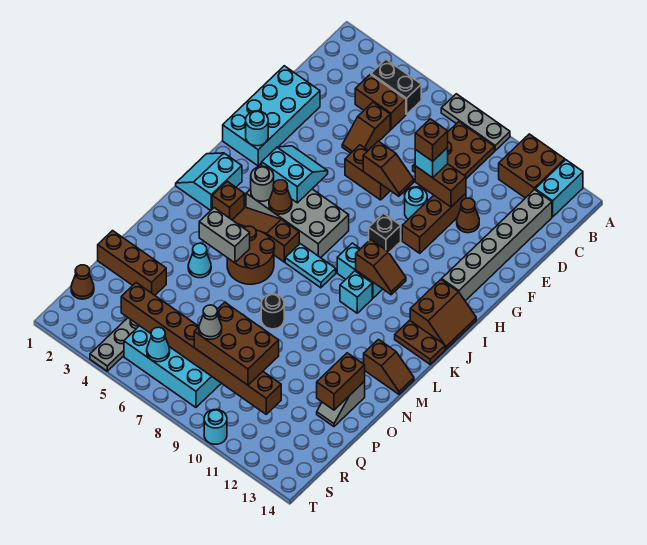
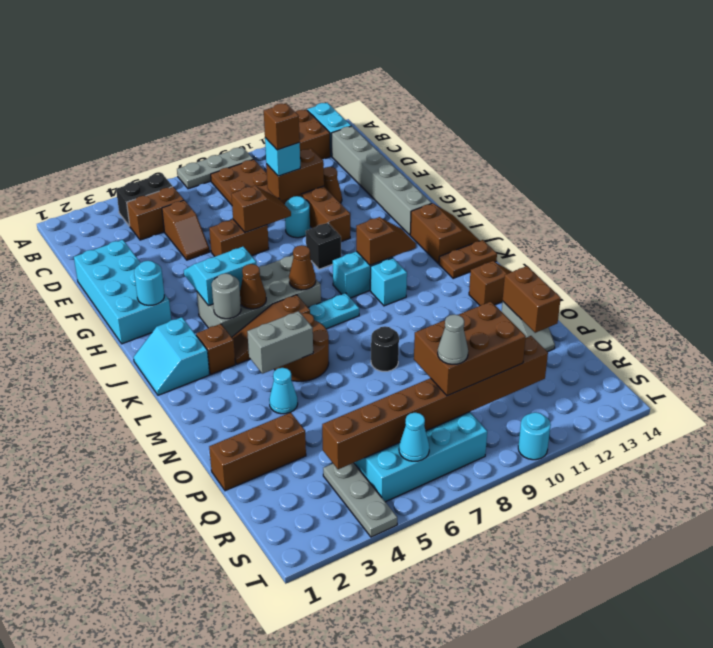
brown cone R1 level 1 -> brown cone J7 level 2

